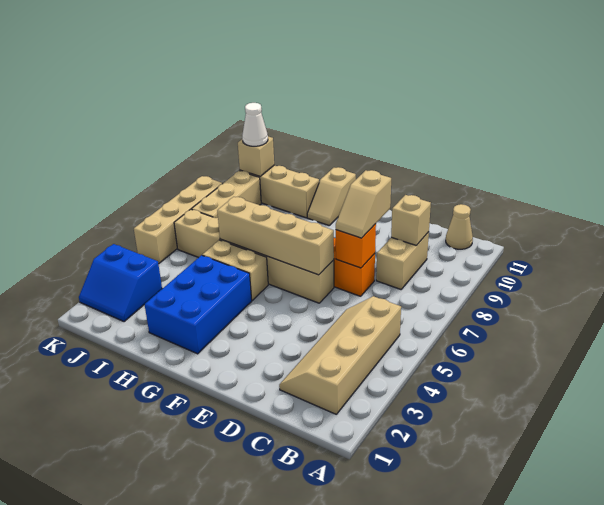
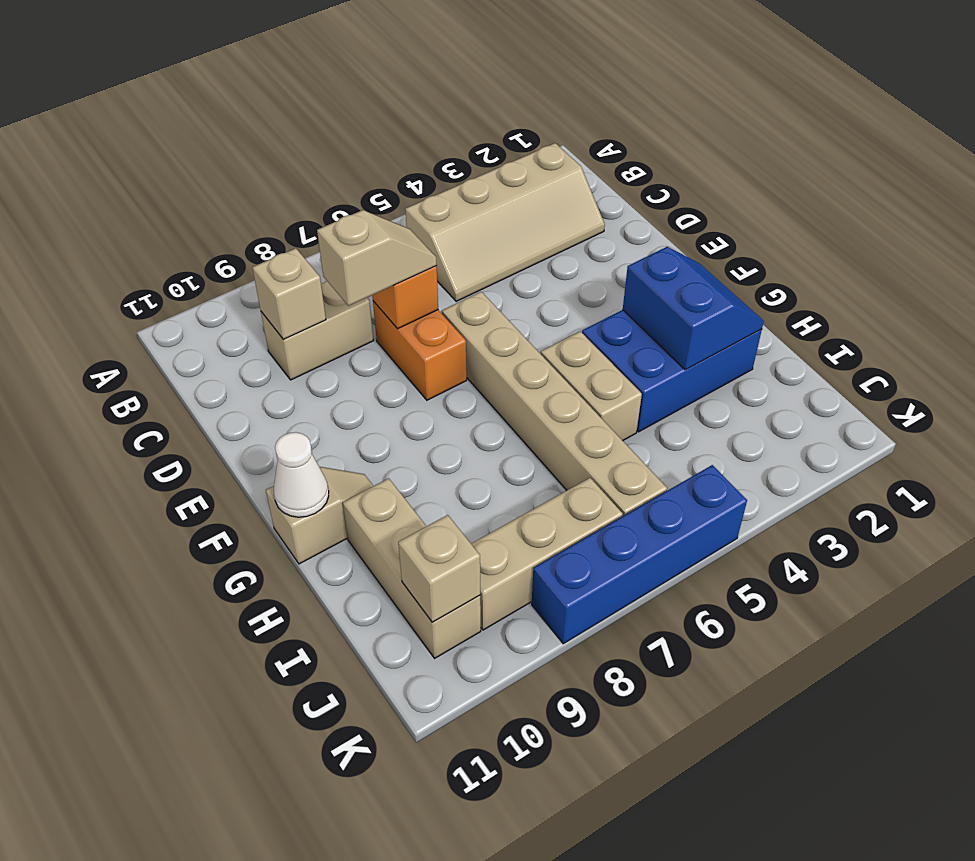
tan cone B11 level 1 -> none
tan brick E6:H6 level 2 -> none
blue slope J2:K3 level 1 top 3 -> blue slope G2:H3 level 2 top 3
white cone J10 level 3 -> white cone G11 level 2
tan brick K5:K8 level 1 -> blue brick K5:K8 level 1

